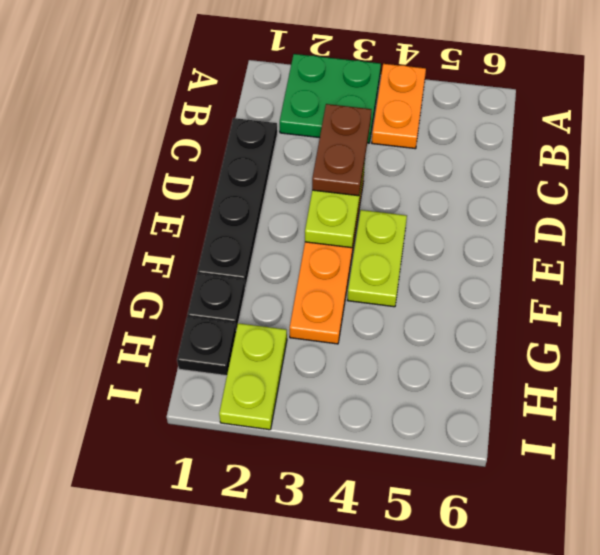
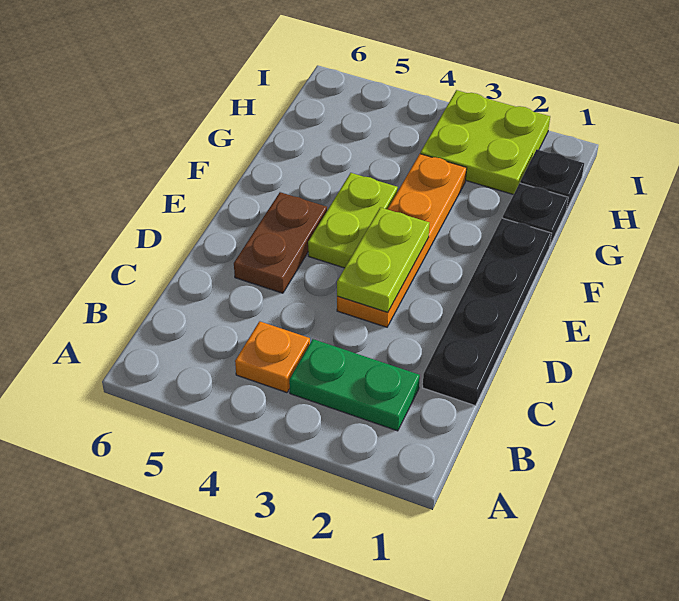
green plate A2:B3 level 1 -> green plate B2:B3 level 1
orange plate A4:B4 level 1 -> orange plate B4 level 1
brown plate C3:D3 level 3 -> brown plate D5:E5 level 1
lime plate H2:I2 level 1 -> lime plate H2:I3 level 1

